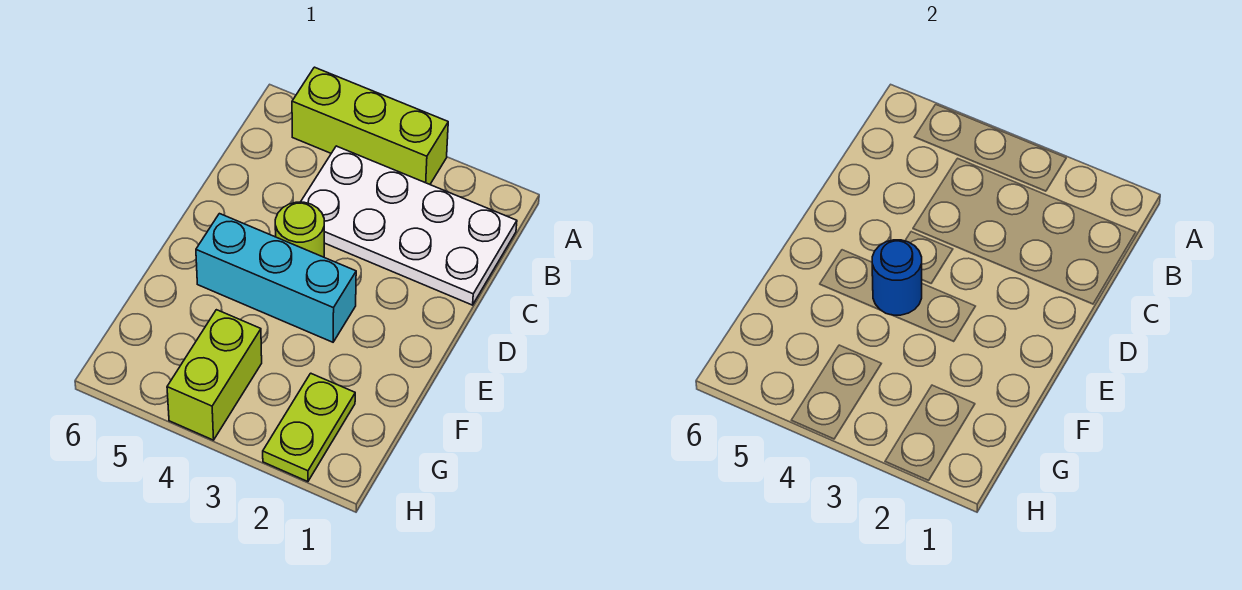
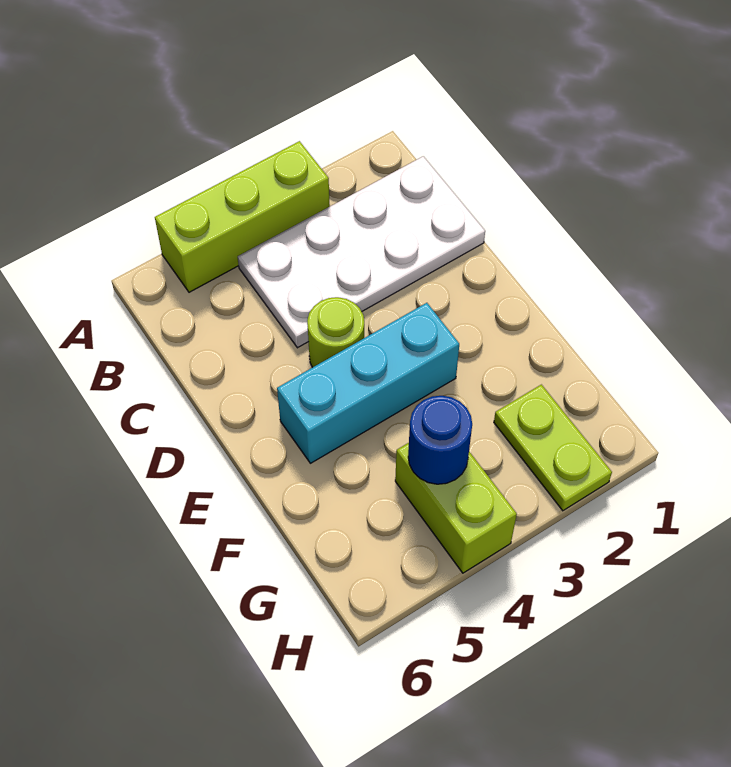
blue round brick E4 level 2 -> blue round brick G4 level 2

